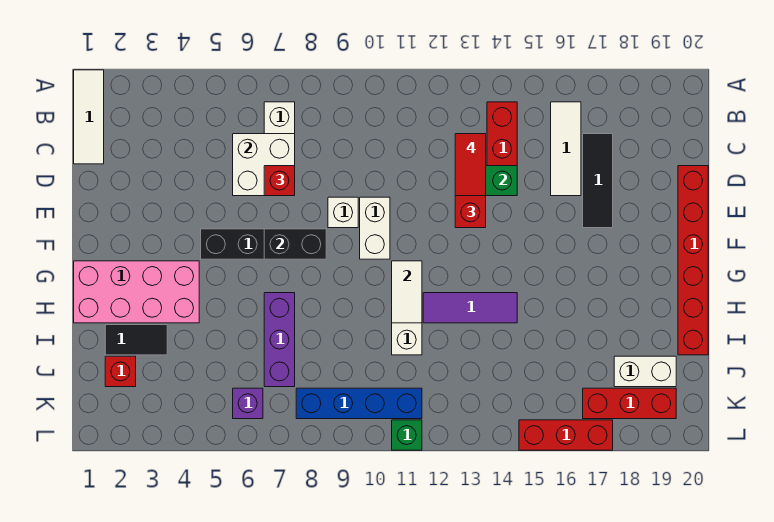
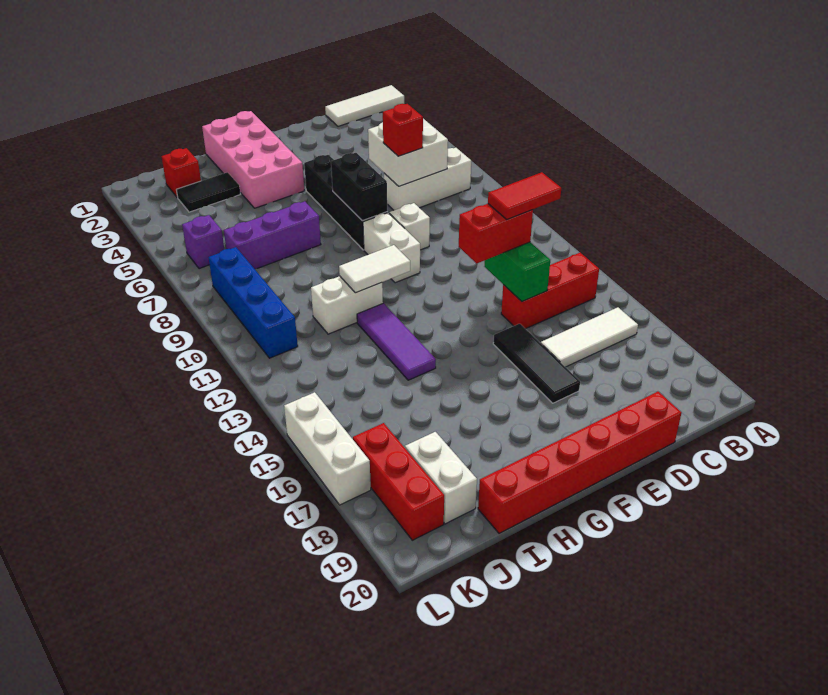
black tile C17:E17 level 1 -> black tile E15:E17 level 1
white brick E10:F10 level 1 -> white brick F9:F10 level 1
black tile I2:I3 level 1 -> black tile I3:J3 level 1
green brick L11 level 1 -> none
red brick L15:L17 level 1 -> white brick L15:L17 level 1

